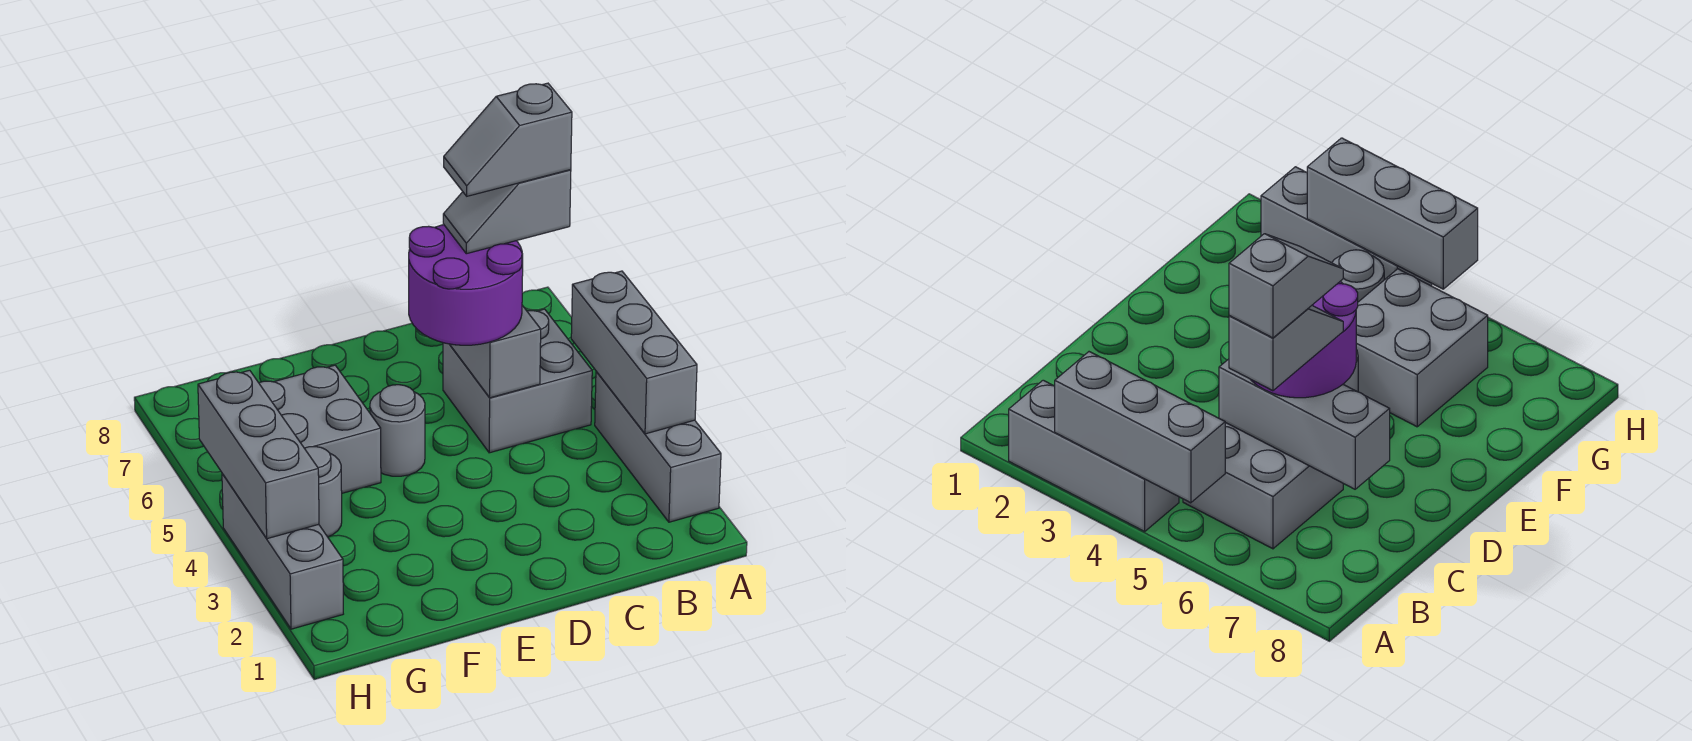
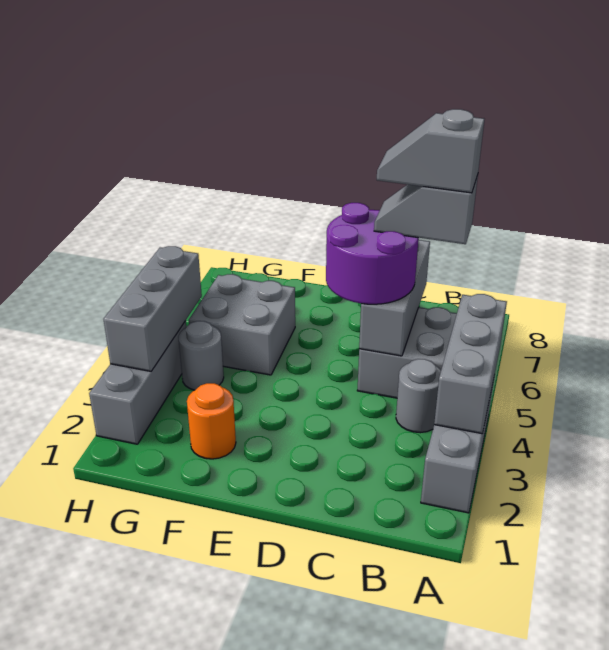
grey round brick E5 level 1 -> grey round brick B4 level 1
none -> orange round brick F2 level 1

